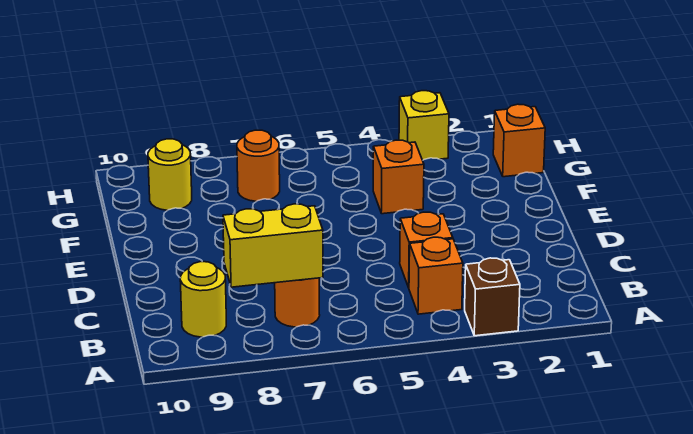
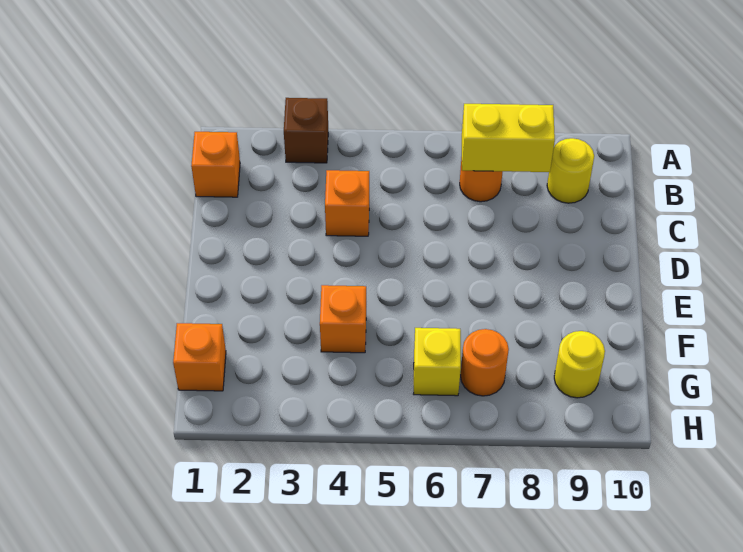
orange brick B4 level 1 -> orange brick B1 level 1
yellow brick H3 level 1 -> yellow brick G6 level 1

